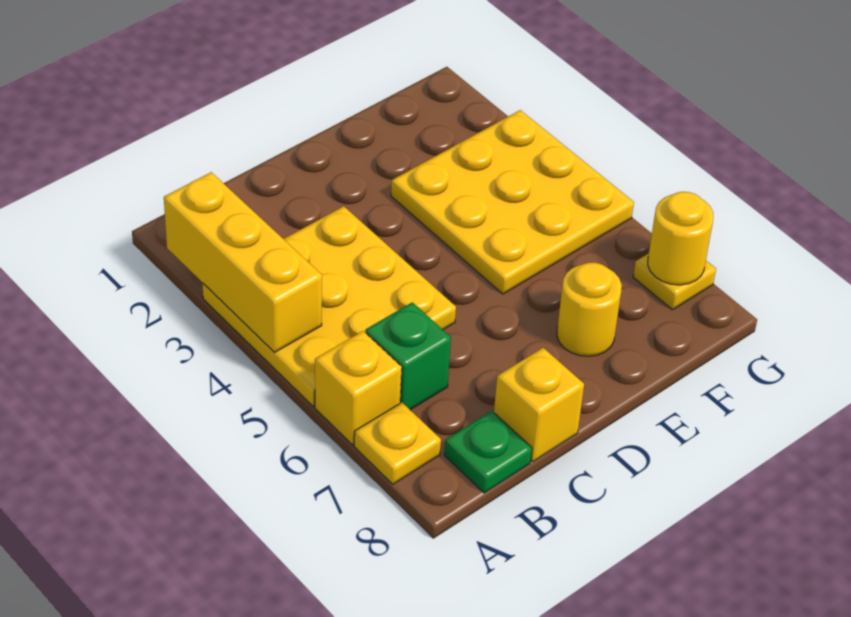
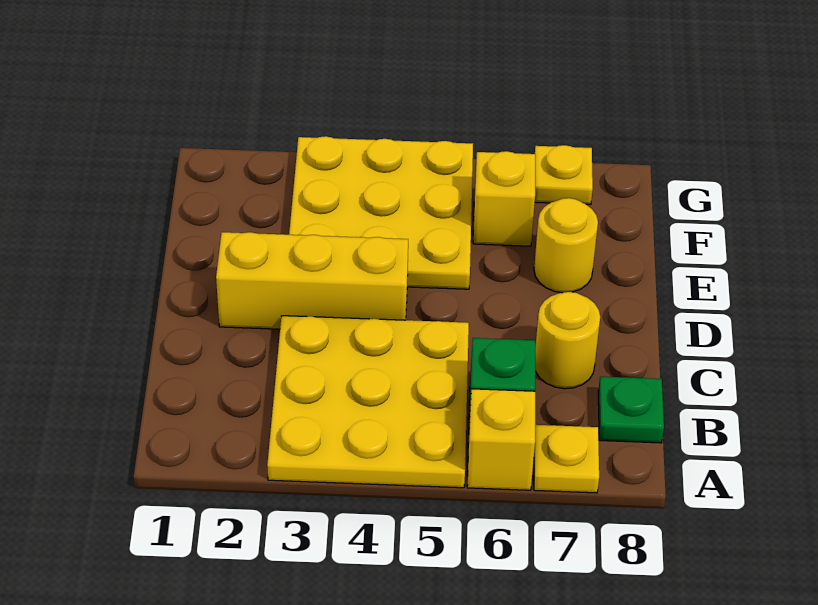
yellow brick A2:A4 level 2 -> yellow brick D2:D4 level 1
yellow brick C8 level 1 -> yellow brick F6 level 1
yellow round brick G7 level 2 -> yellow round brick C7 level 1

